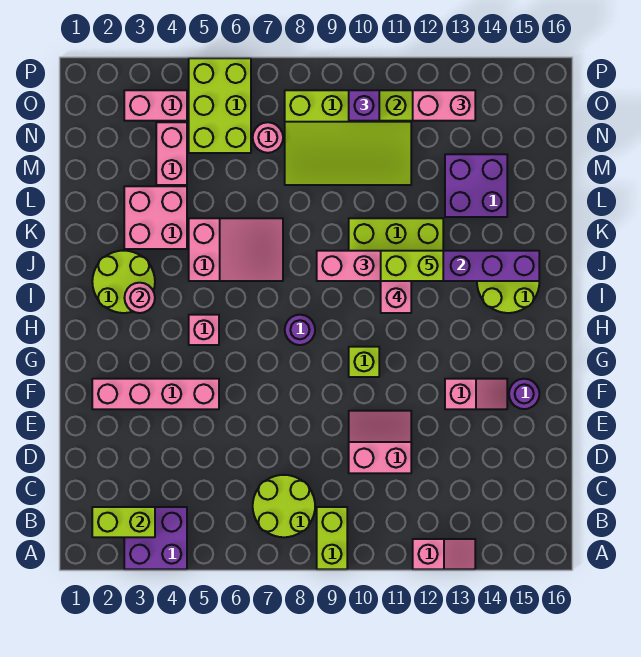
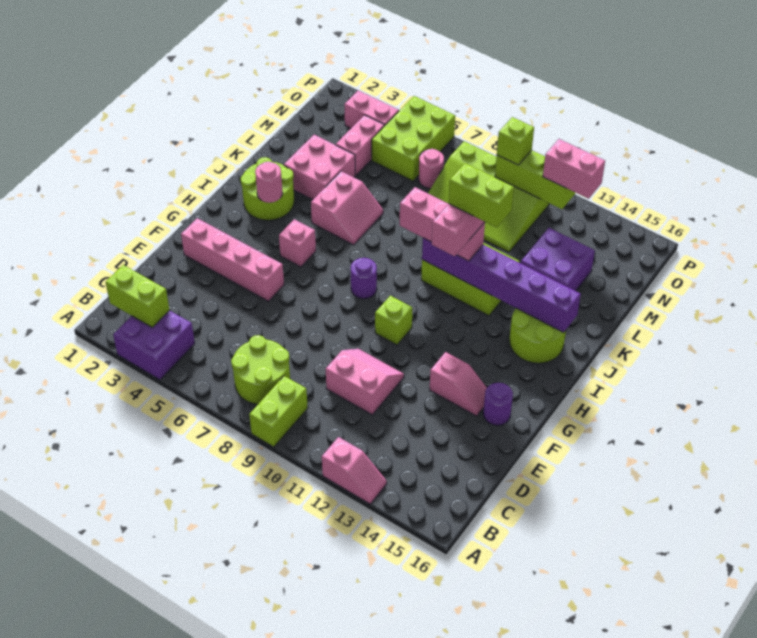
pink slope J5:K7 level 1 top 5 -> pink slope J5:K6 level 1 top 5
purple brick O10 level 3 -> lime brick O10 level 3

